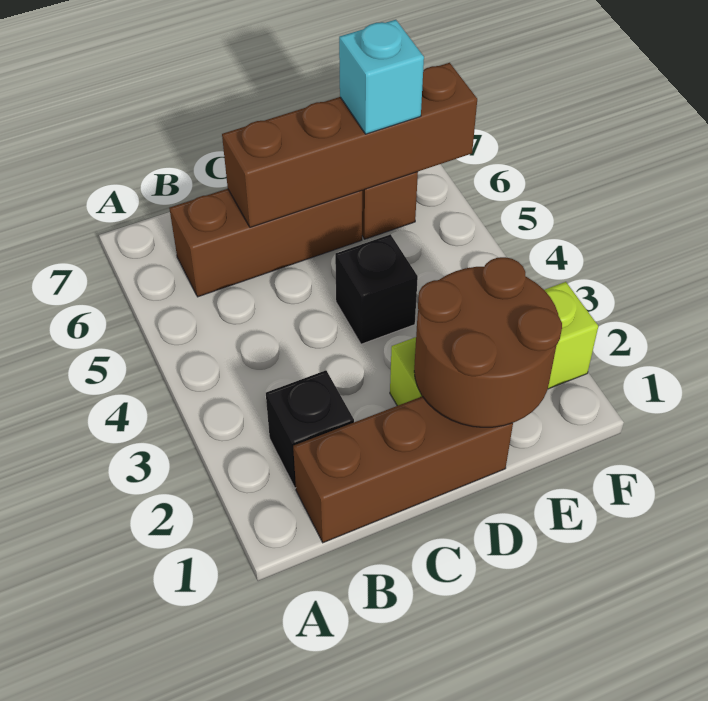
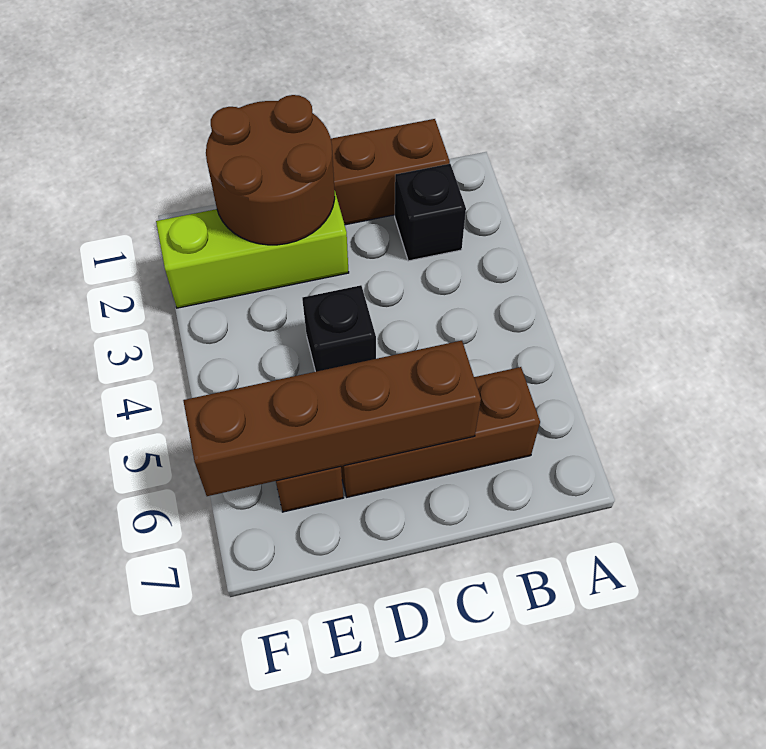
cyan brick E6 level 3 -> none

